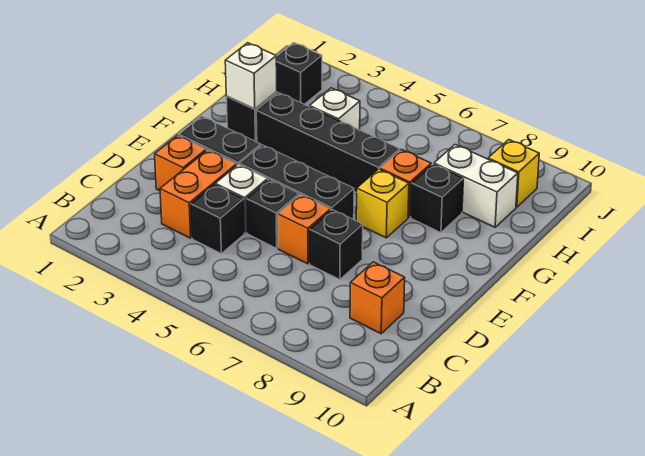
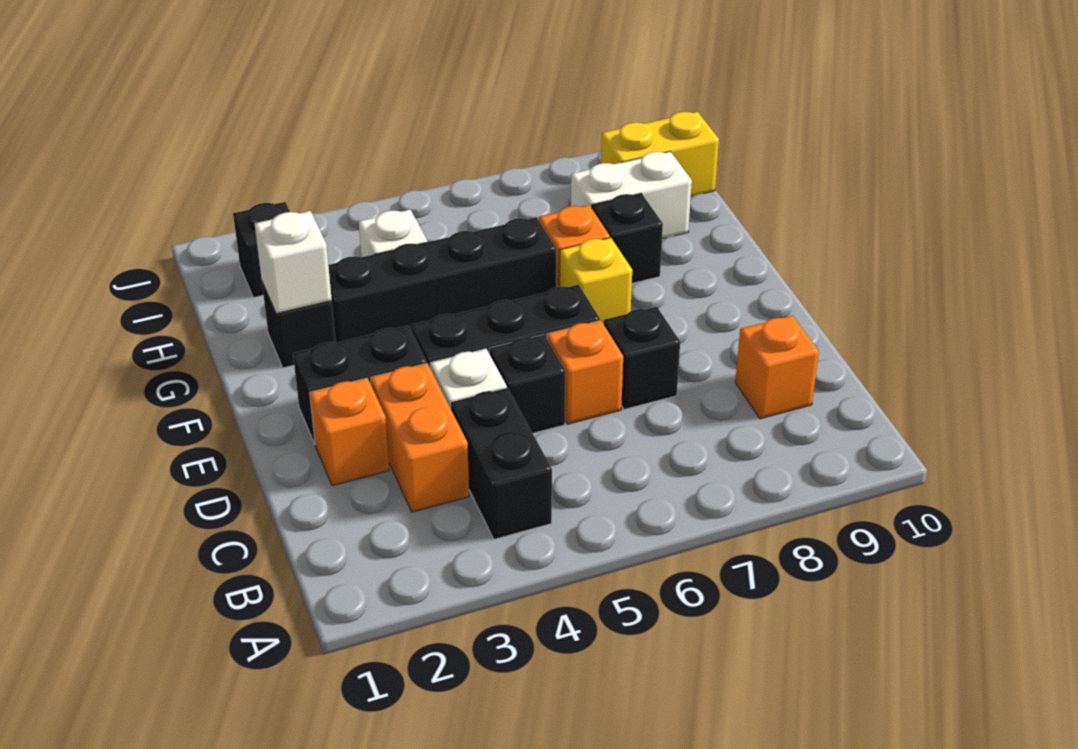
black brick C4 level 1 -> black brick B4:C4 level 1
yellow brick I9 level 1 -> yellow brick I9:I10 level 1

